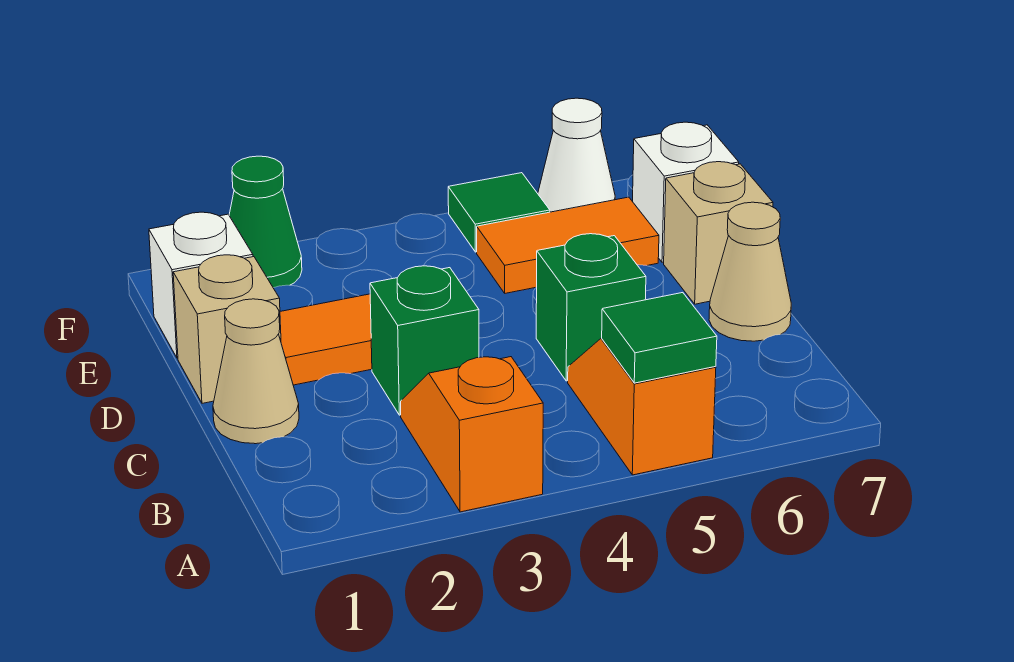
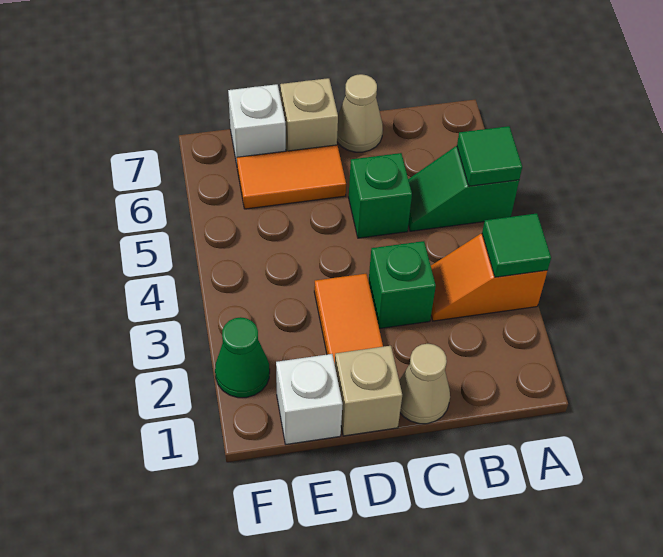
orange slope A5:B5 level 1 top A -> green slope A5:B5 level 1 top A
orange tile E5:E6 level 1 -> orange tile D6:E6 level 1
green tile F5 level 1 -> green tile A3 level 2
white cone F6 level 1 -> none

